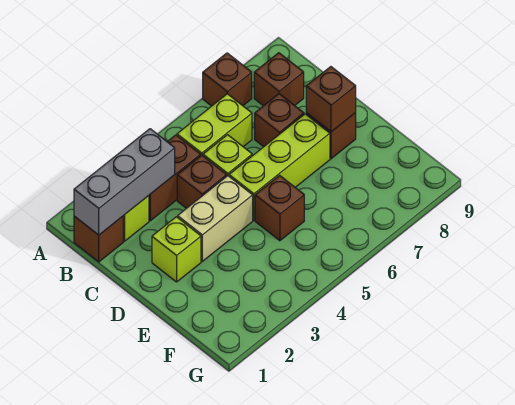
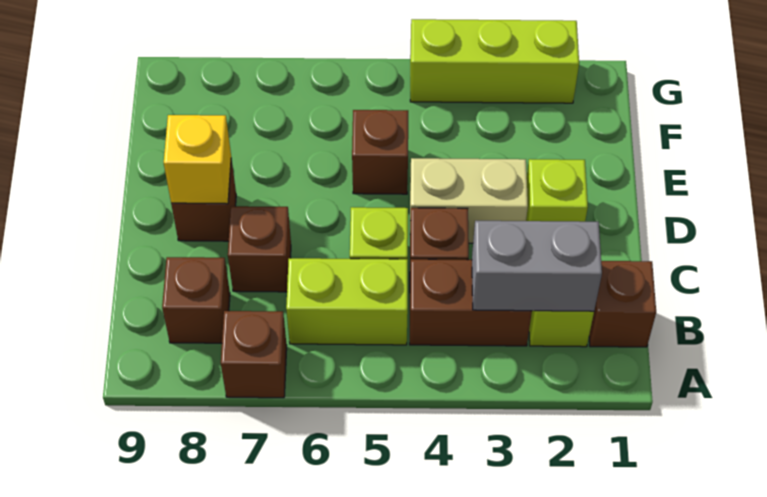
grey brick B1:B3 level 2 -> grey brick B2:B3 level 2
lime brick D5:D7 level 1 -> lime brick G2:G4 level 1
brown brick D8 level 2 -> yellow brick D8 level 2

